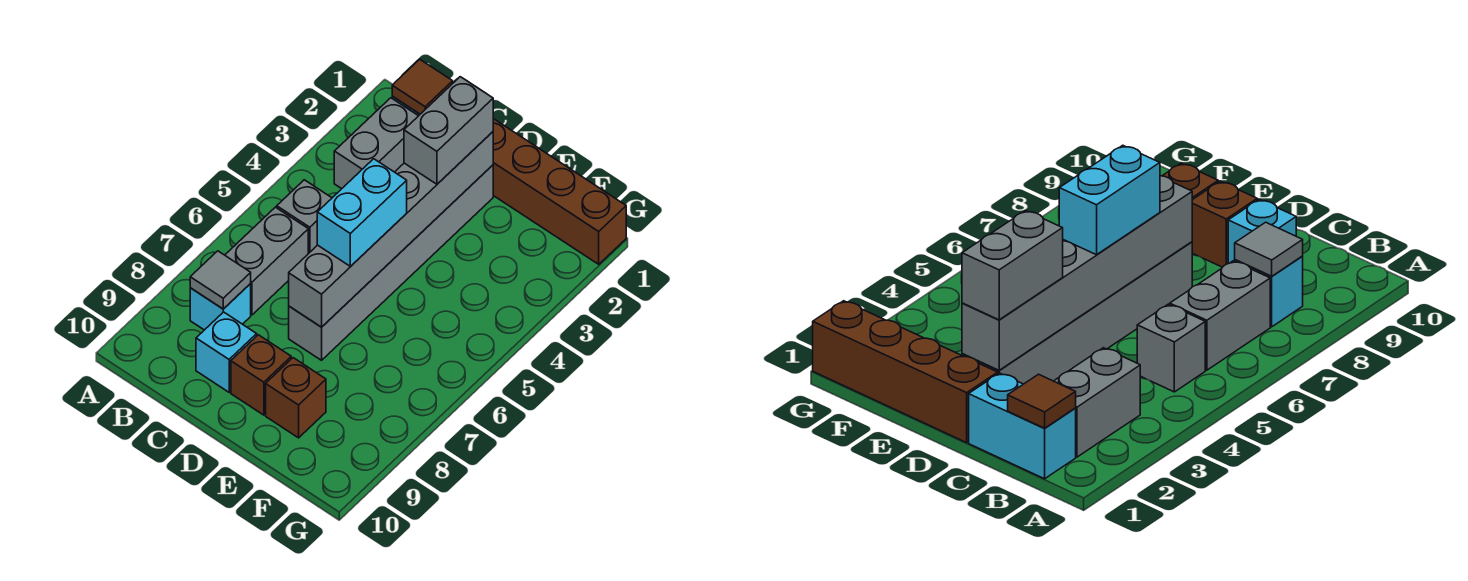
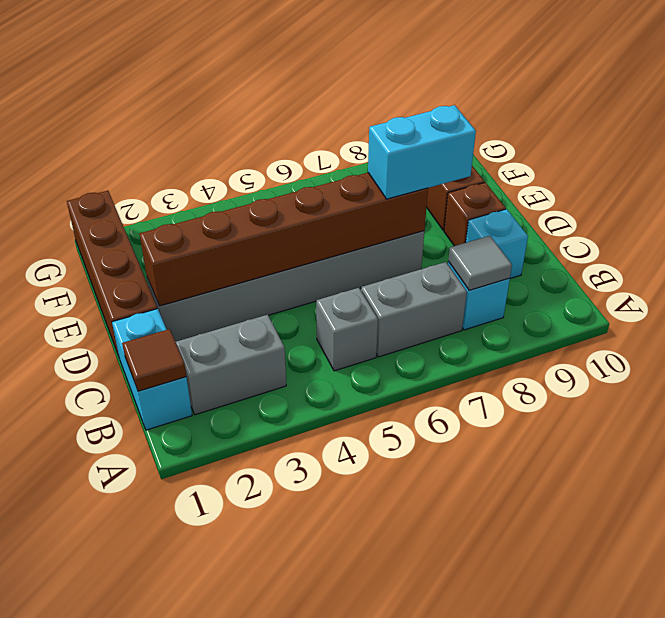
grey brick D2:D7 level 2 -> brown brick D2:D7 level 2
grey brick D2:D3 level 3 -> none
cyan brick D5:D6 level 3 -> cyan brick D7:D8 level 3

